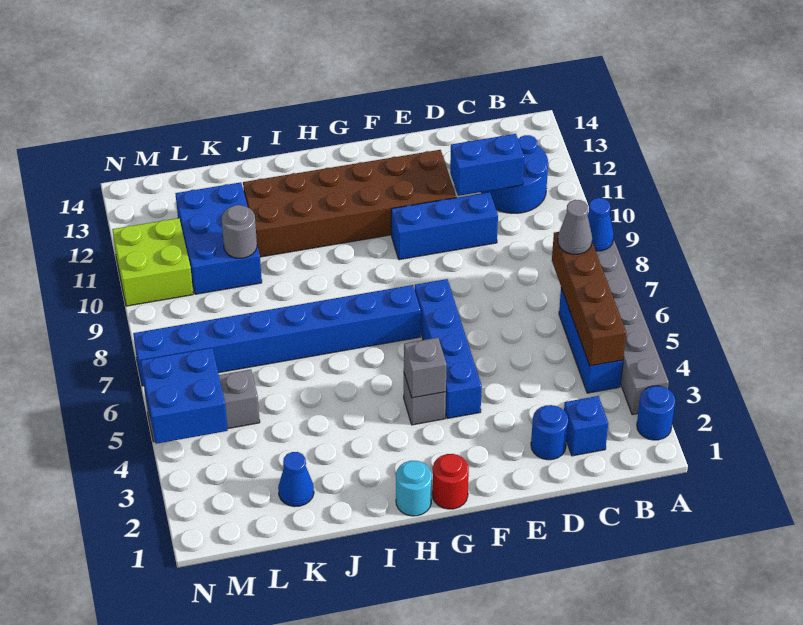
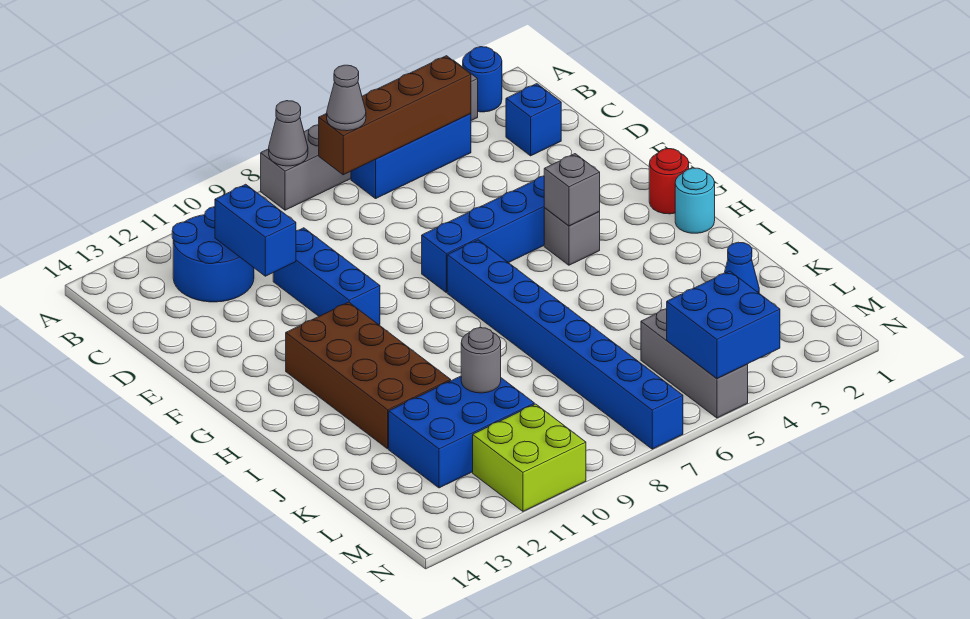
blue cone A8 level 2 -> grey cone A8 level 2
blue round brick D2 level 1 -> none
brown brick E11:J12 level 1 -> brown brick G11:J12 level 1

